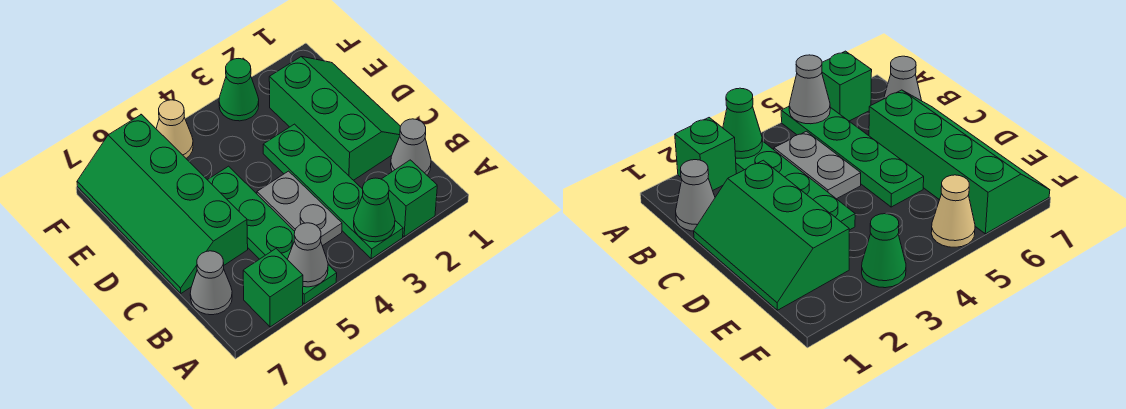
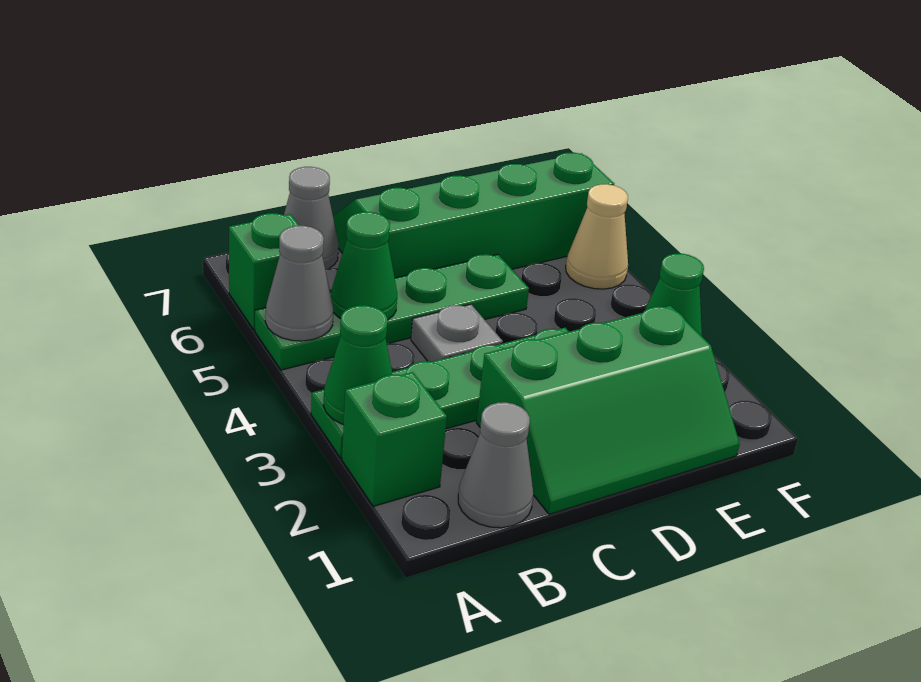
grey plate B4:C4 level 1 -> grey plate C4 level 1
none -> green cone B5 level 2

